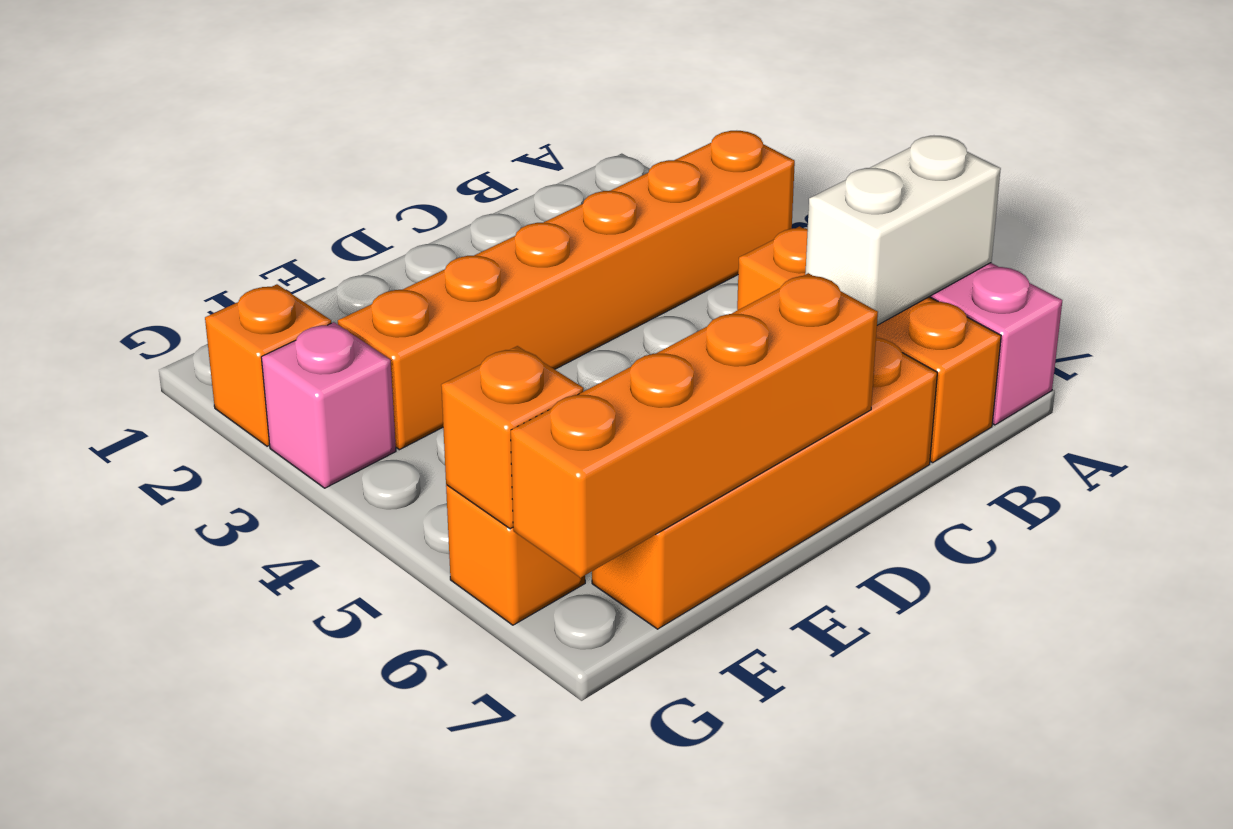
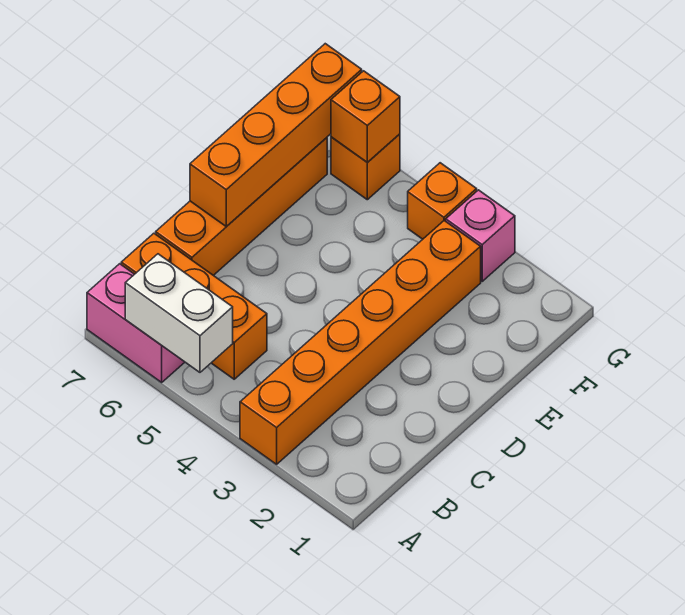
white brick A6:B6 level 2 -> white brick A5:A6 level 2
orange brick G2 level 1 -> orange brick G4 level 1

